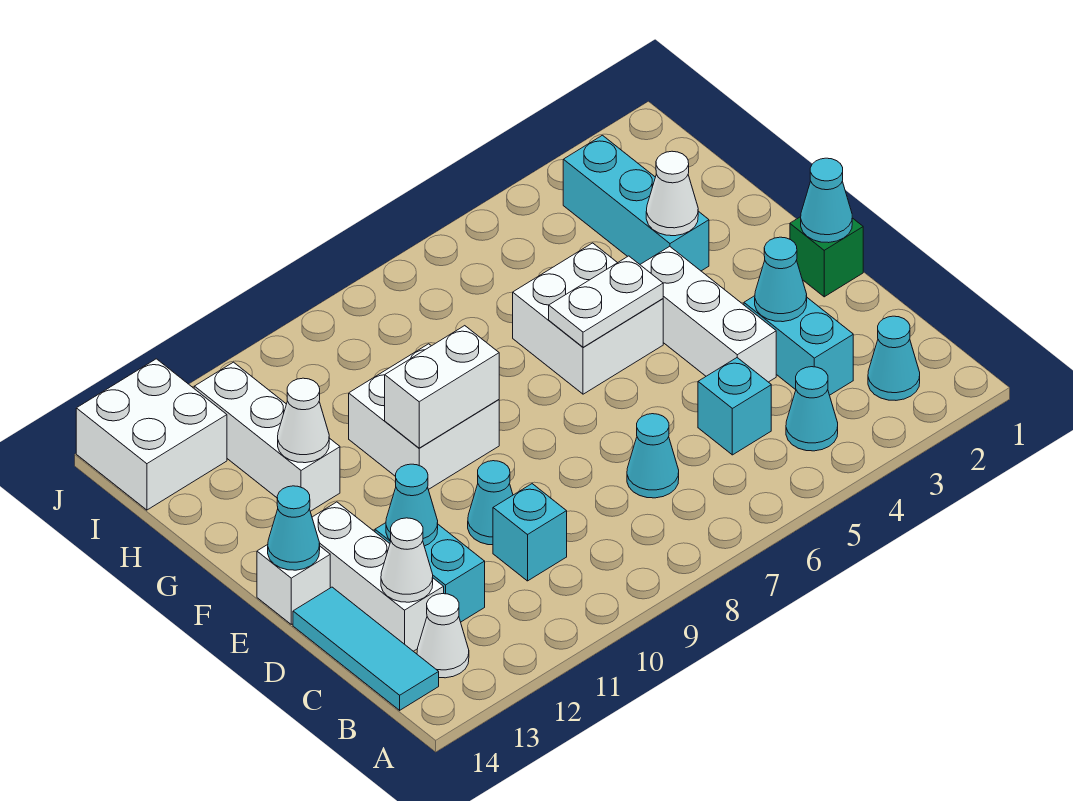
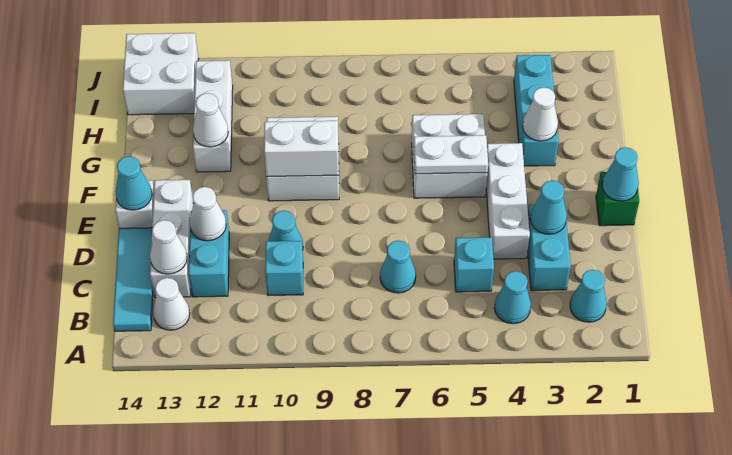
cyan cone D12 level 2 -> white cone D12 level 2

